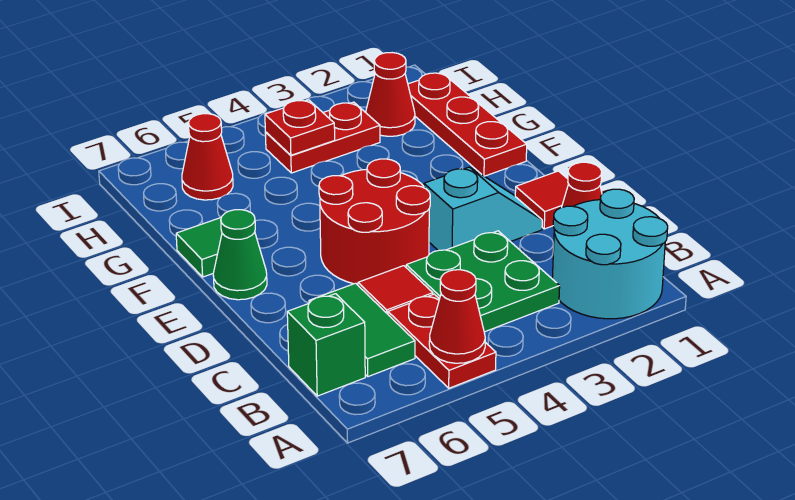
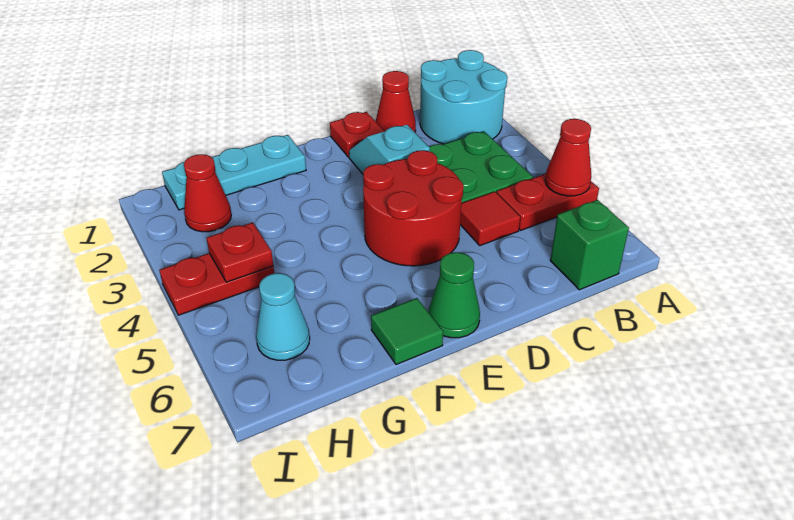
green tile B6:C6 level 1 -> none
red tile D1 level 1 -> red plate D1 level 1
red plate F1:H1 level 1 -> cyan plate F1:H1 level 1
red plate H3:H4 level 1 -> red plate H4:I4 level 1
red cone H6 level 1 -> cyan cone H6 level 1

